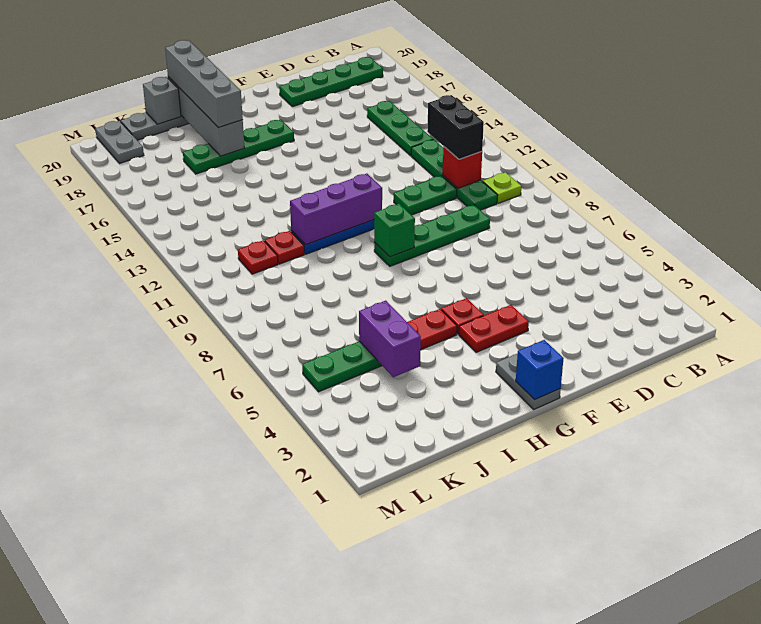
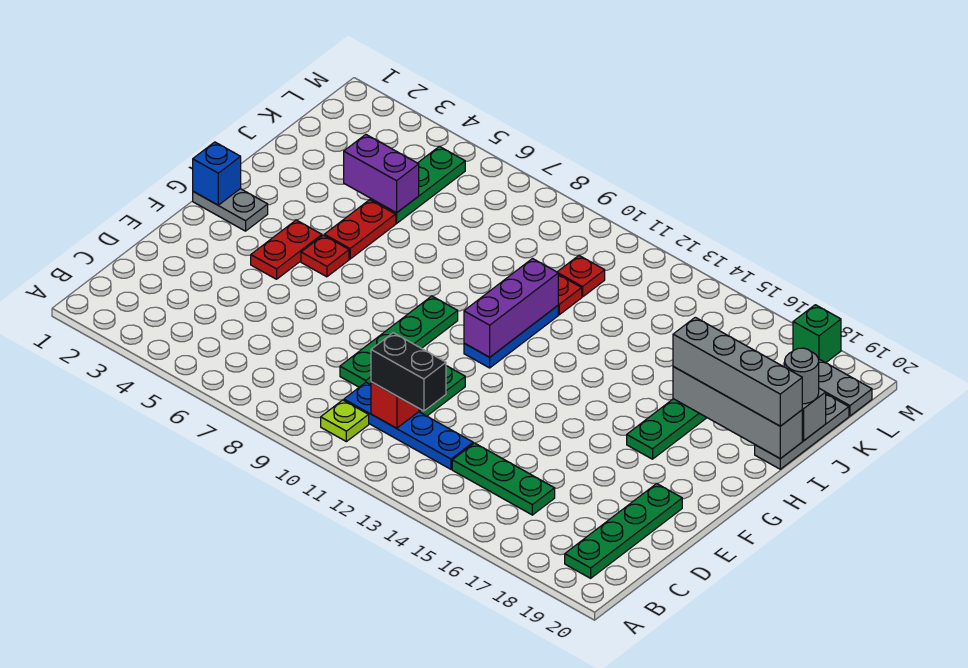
green plate C10:C13 level 1 -> blue plate C10:C13 level 1
green brick G9 level 2 -> green brick M18 level 1
none -> grey round brick J20 level 3

